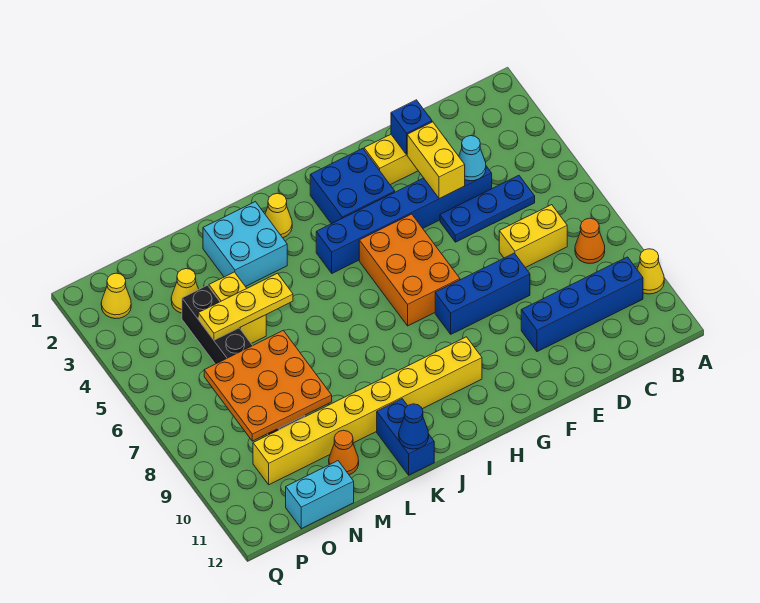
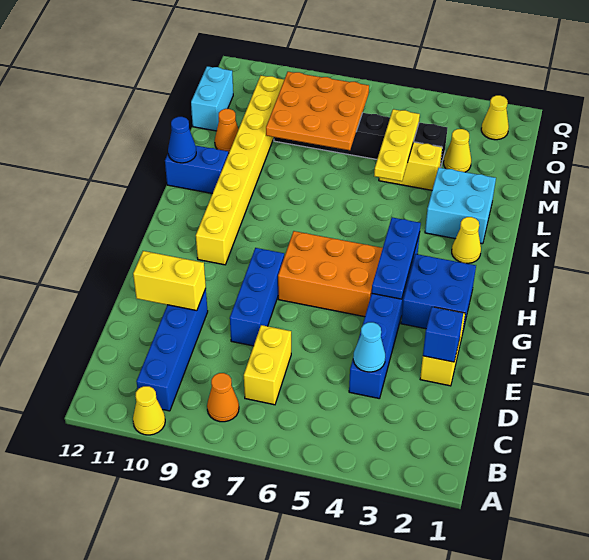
blue plate C5:E5 level 1 -> blue plate G4:I4 level 2
yellow brick E3:E4 level 2 -> yellow brick E10:E11 level 2

